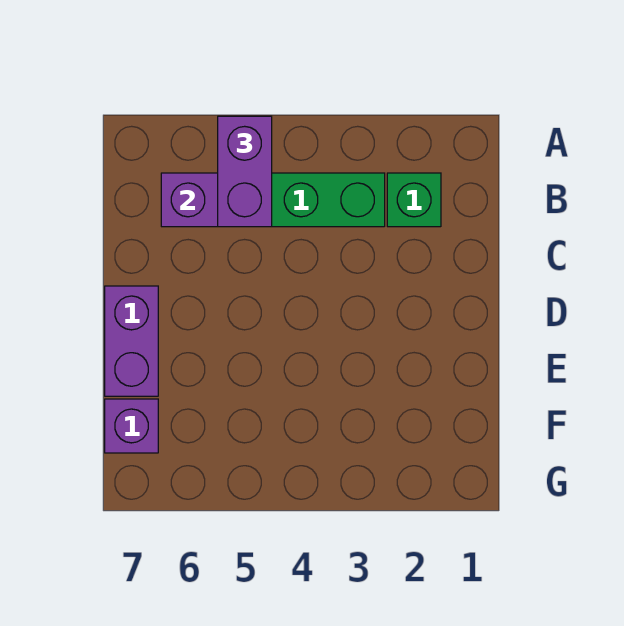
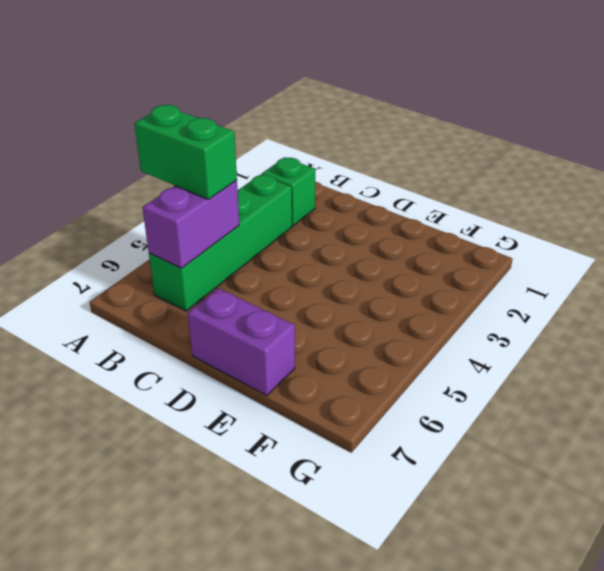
purple brick A5:B5 level 3 -> green brick A5:B5 level 3
purple brick F7 level 1 -> none

